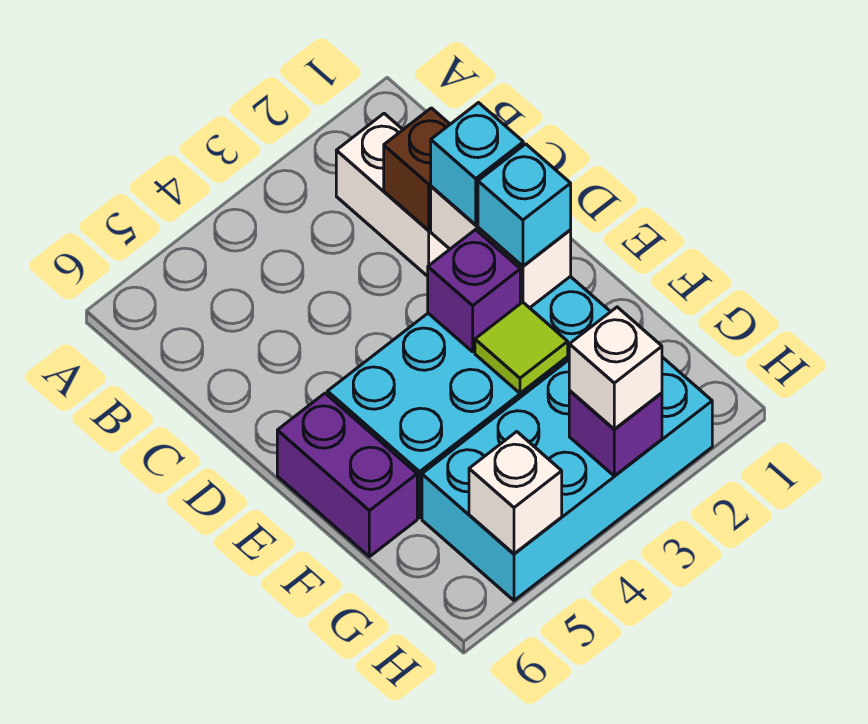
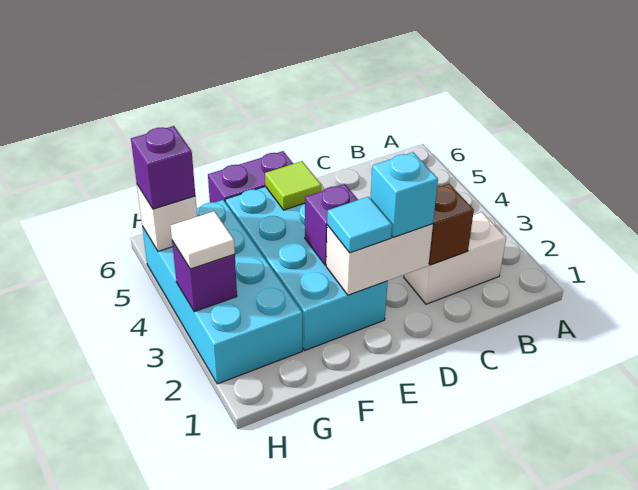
cyan brick E2 level 3 -> cyan tile E2 level 3
lime tile F3 level 2 -> lime tile E5 level 2
white brick H3 level 3 -> white tile H3 level 3
none -> purple brick H5 level 3

